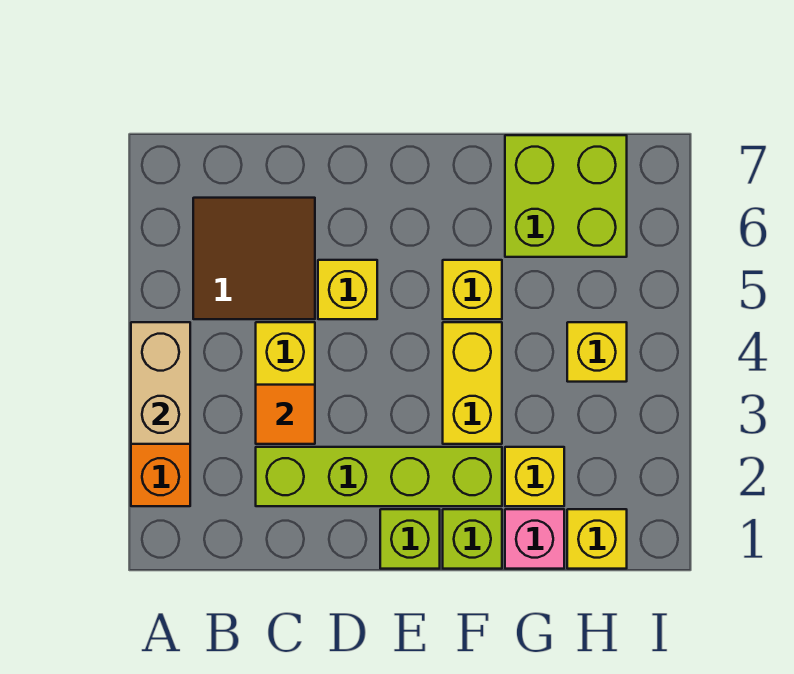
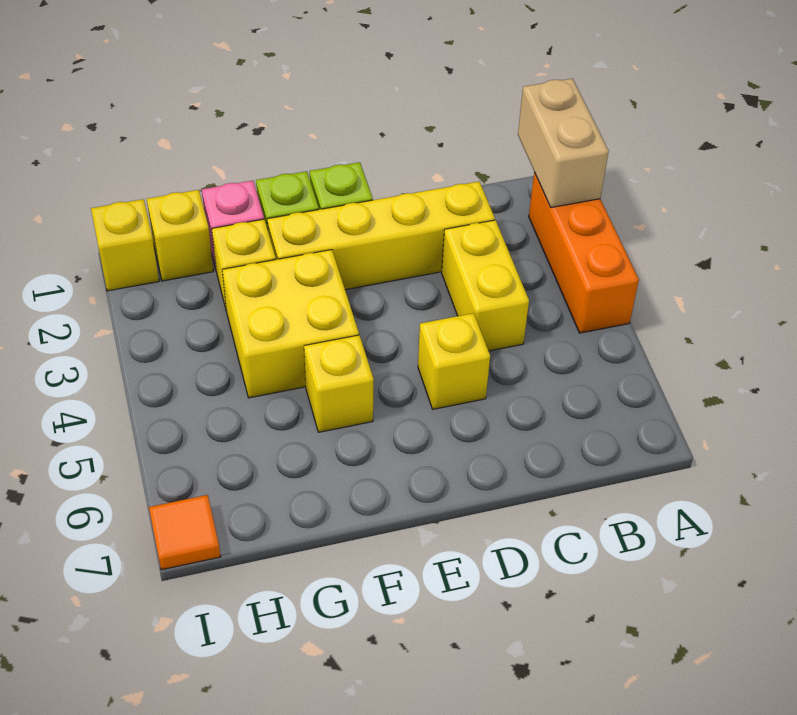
tan brick A3:A4 level 2 -> tan brick A1:A2 level 2
brown tile B5:C6 level 1 -> none
lime brick C2:F2 level 1 -> yellow brick C2:F2 level 1
orange tile C3 level 2 -> orange tile I7 level 1
yellow brick F3:F4 level 1 -> yellow brick F3:G4 level 1
lime brick G6:H7 level 1 -> none
yellow brick H4 level 1 -> yellow brick I1 level 1

